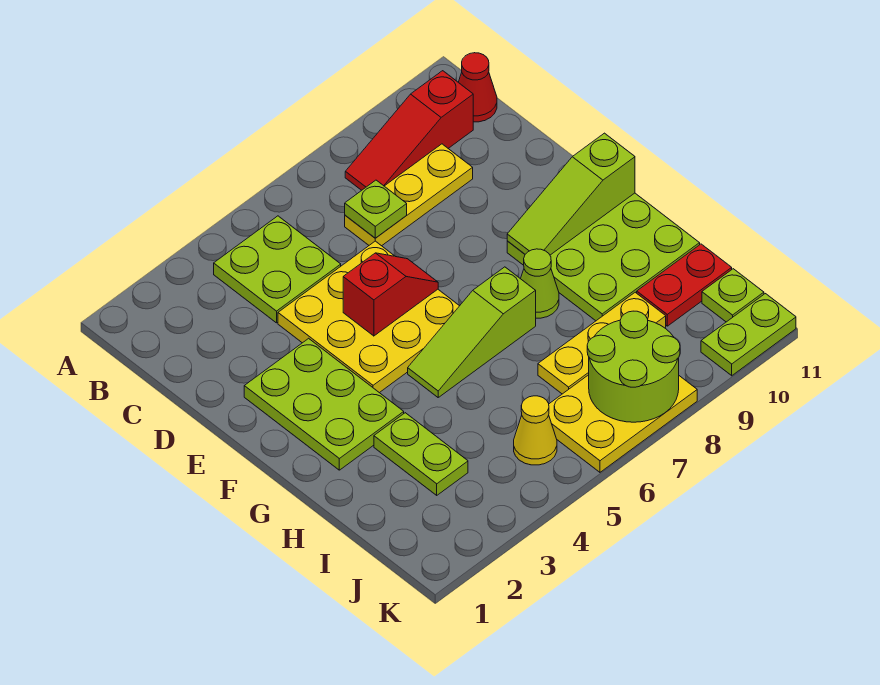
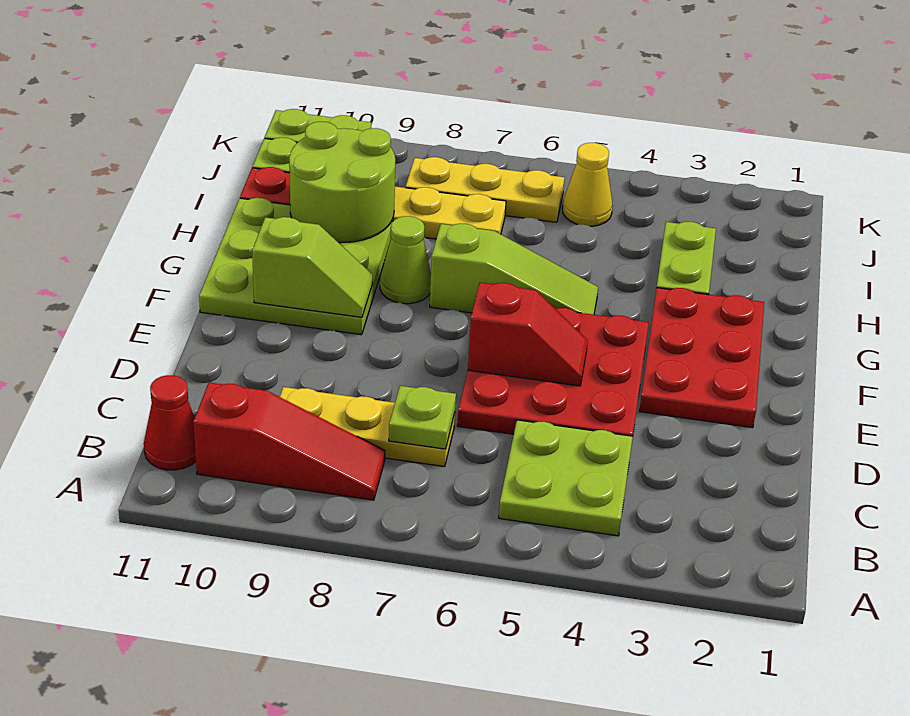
yellow plate D4:F6 level 1 -> red plate D4:F6 level 1
lime plate E2:G3 level 1 -> red plate E2:G3 level 1
red slope E5:E6 level 2 top 5 -> red slope E5:E6 level 2 top 6
lime slope F9:F11 level 2 top 11 -> lime slope F9:F10 level 2 top 10
yellow plate J6:K8 level 1 -> yellow plate J6:J8 level 1
lime round brick J7:K8 level 2 -> lime round brick H9:I10 level 2

